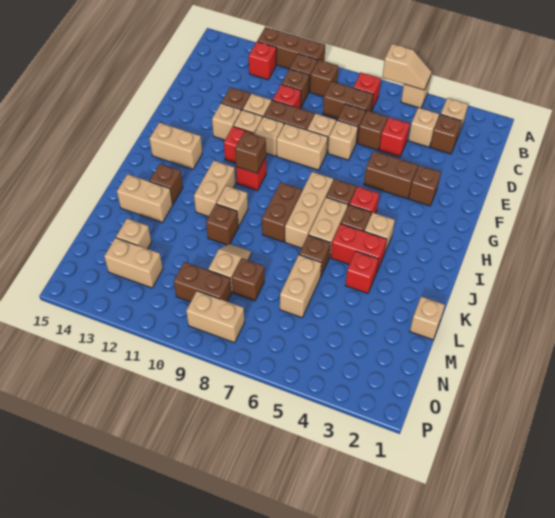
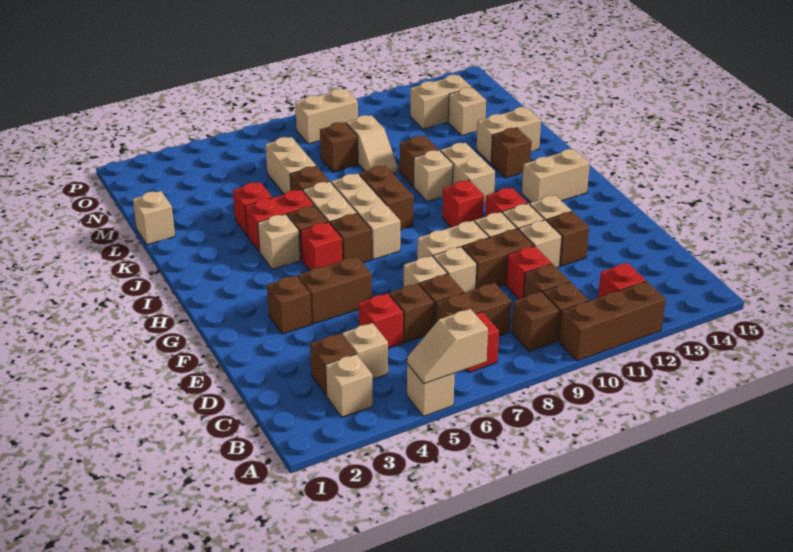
brown brick H10 level 2 -> none
brown brick N9:N10 level 1 -> none

